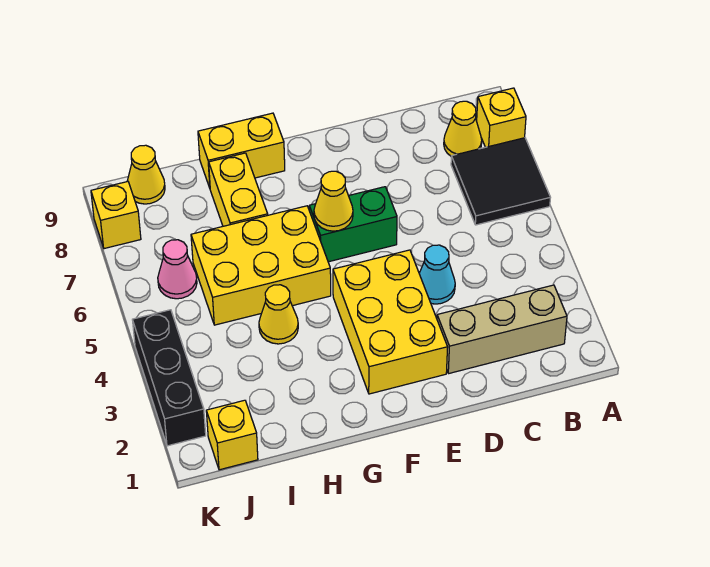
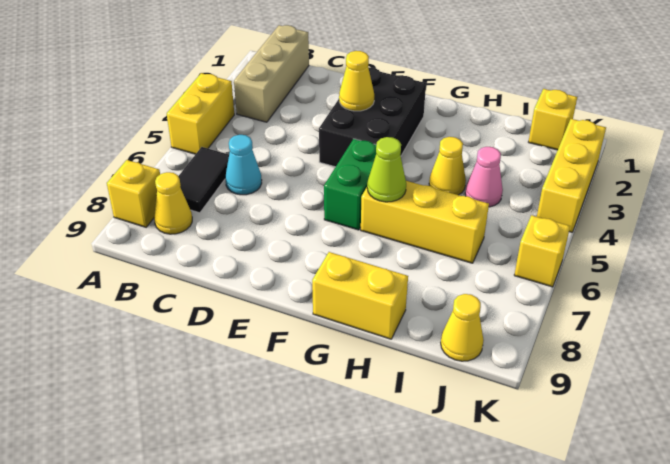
black tile A6:B7 level 1 -> black tile B6:B7 level 1
tan brick B2:D2 level 1 -> tan brick B1:B3 level 1
cyan cone D4 level 1 -> cyan cone C6 level 1
yellow brick E2:F4 level 1 -> black brick E2:F4 level 1
green brick E6:F6 level 1 -> green brick F5:F6 level 1
yellow cone F6 level 2 -> yellow cone E3 level 2
yellow brick G5:I6 level 1 -> yellow brick G6:I6 level 1
none -> lime cone G6 level 2
yellow brick H7:H8 level 1 -> yellow brick A4:A5 level 1
pink cone J6 level 1 -> pink cone I4 level 1
black brick K2:K4 level 1 -> yellow brick K2:K4 level 1
yellow brick K8 level 1 -> yellow brick K6 level 1

